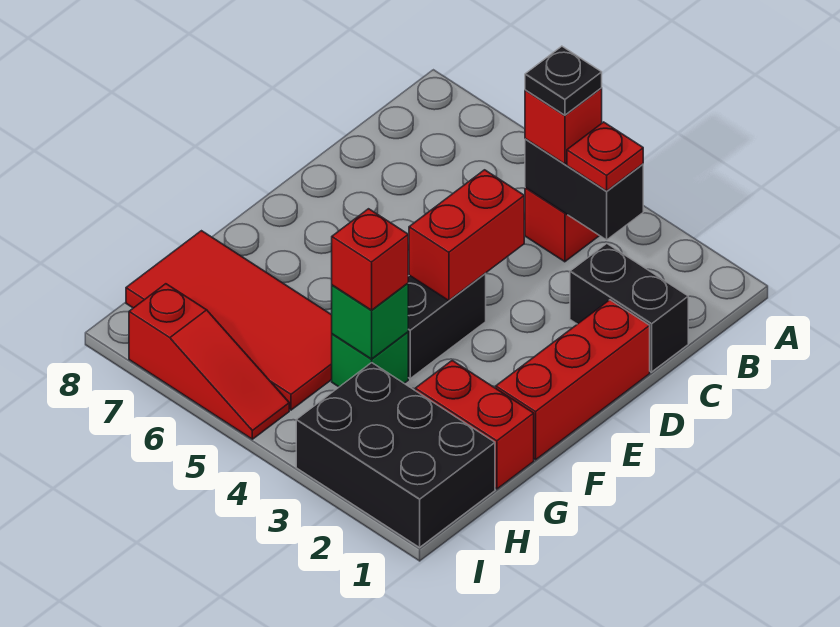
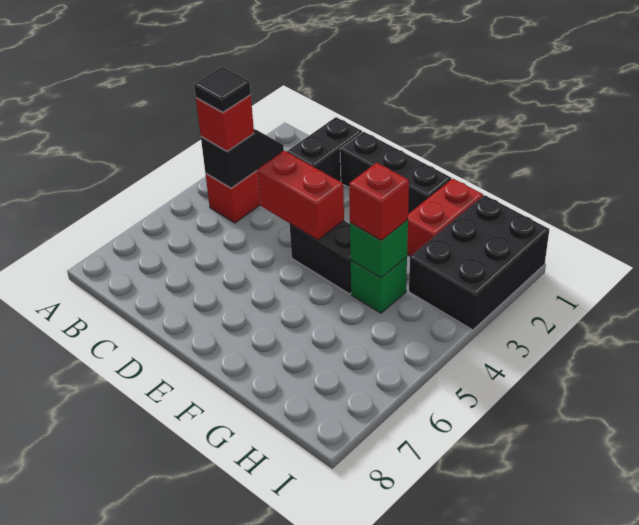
black brick B3:B4 level 2 -> black slope B3:B4 level 2 top 4
red plate B3 level 3 -> none
black plate B4 level 4 -> black tile B4 level 4
red brick D1:F1 level 1 -> black brick D1:F1 level 1
red tile G5:H8 level 1 -> none
red slope I5:I7 level 1 top 7 -> none

